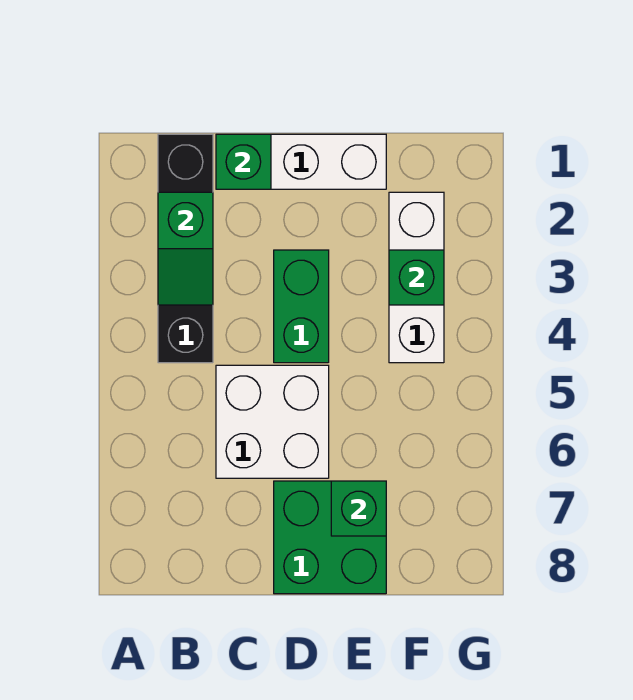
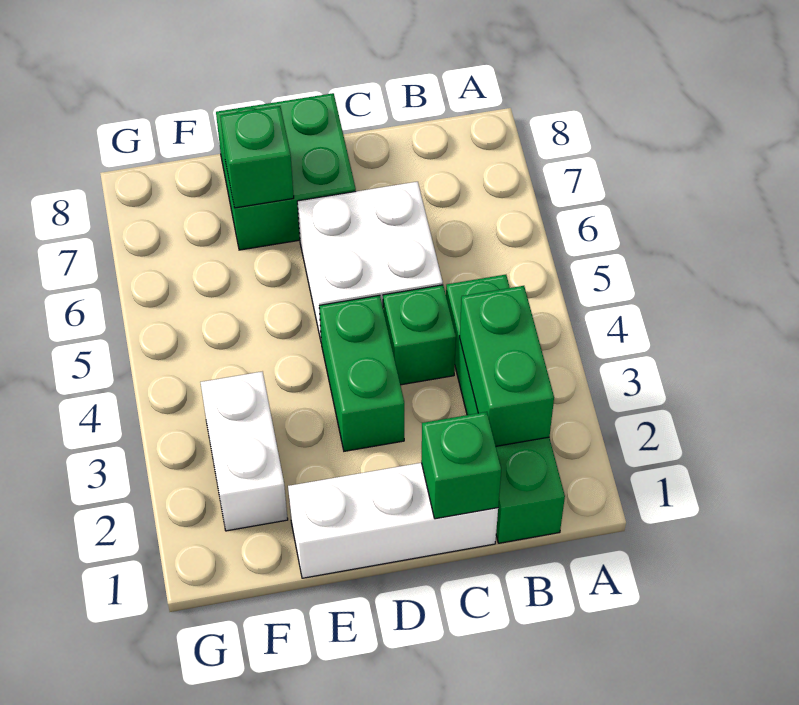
black brick B1:B4 level 1 -> green brick B1:B4 level 1
green slope B2:B3 level 2 top 2 -> green brick B2:B3 level 2
white brick F2:F4 level 1 -> white brick F2:F3 level 1
green brick F3 level 2 -> green brick C4 level 1

